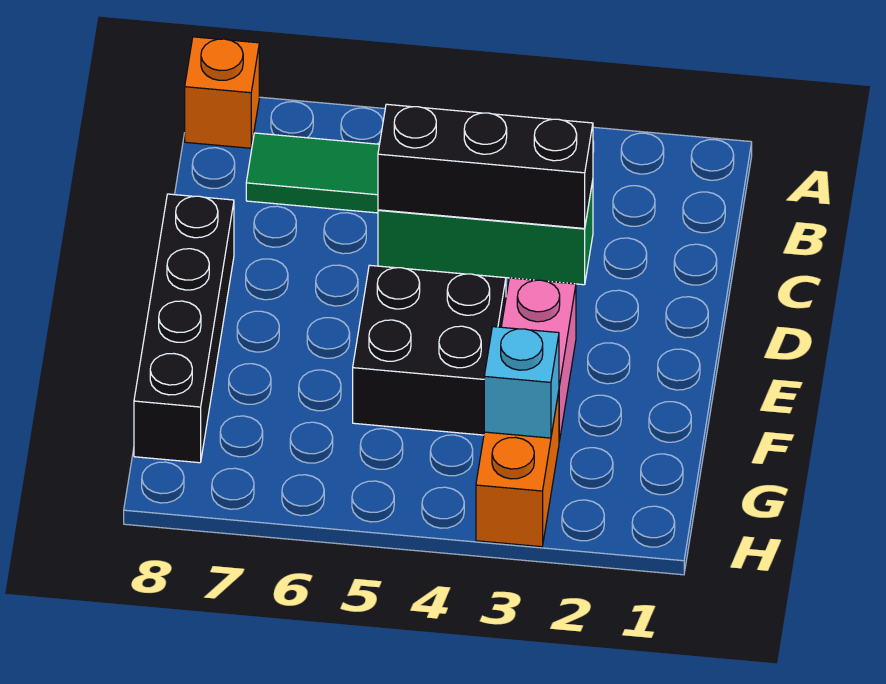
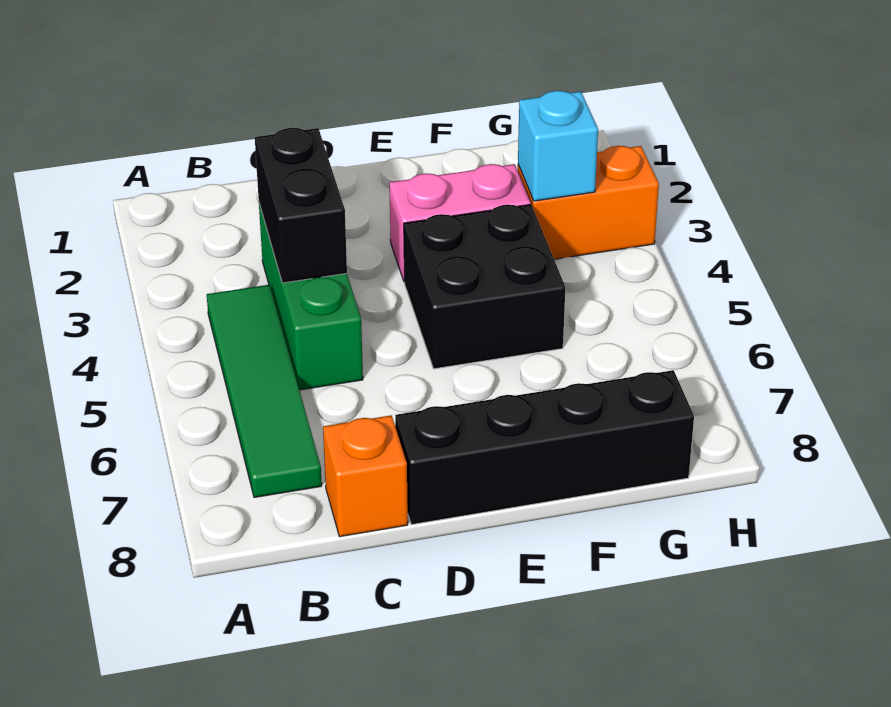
orange brick A8 level 1 -> orange brick C8 level 1
black brick C3:C5 level 2 -> black brick C3:C4 level 2

